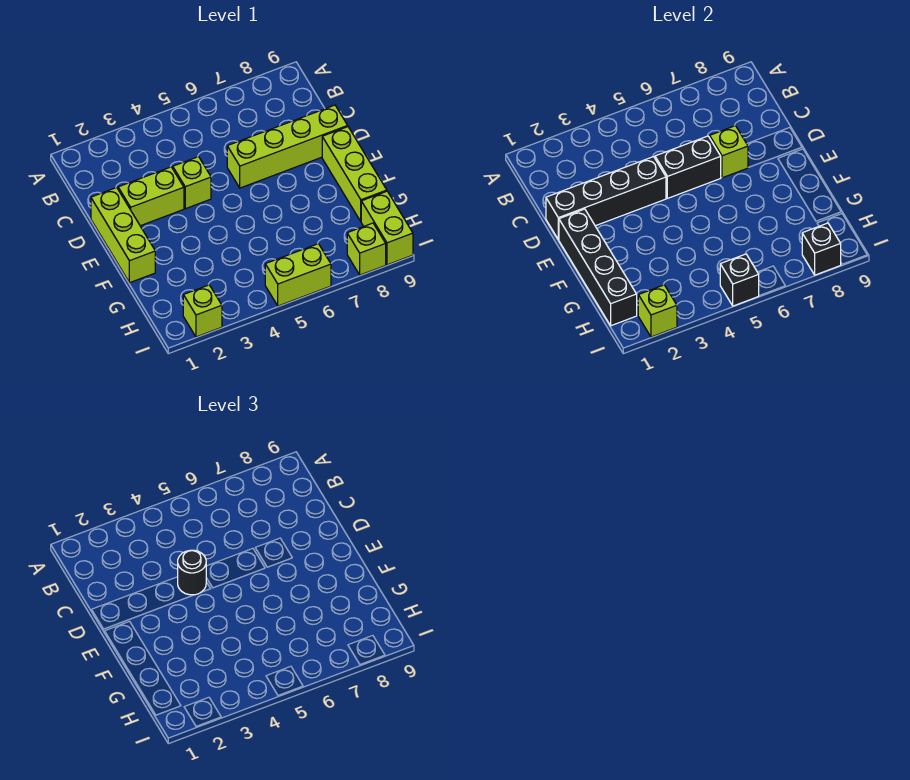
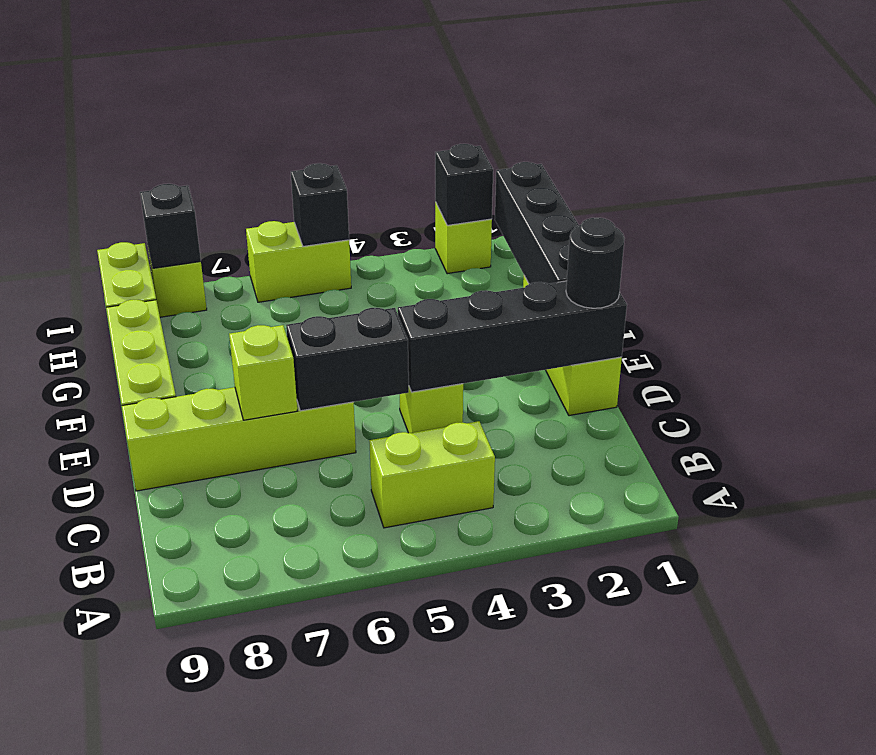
lime brick D2:D3 level 1 -> lime brick B4:B5 level 1
black round brick D4 level 3 -> black round brick D1 level 3
lime brick I2 level 2 -> black brick I2 level 2

